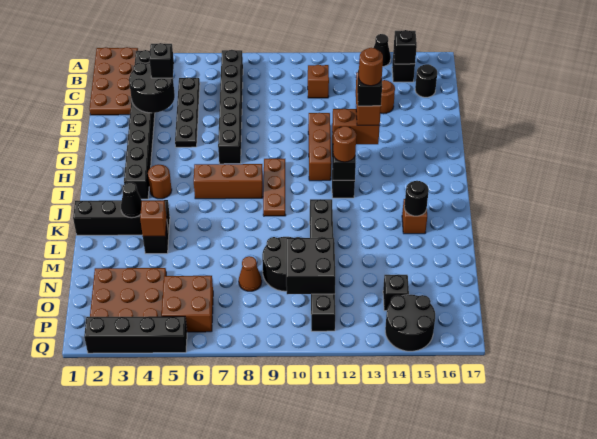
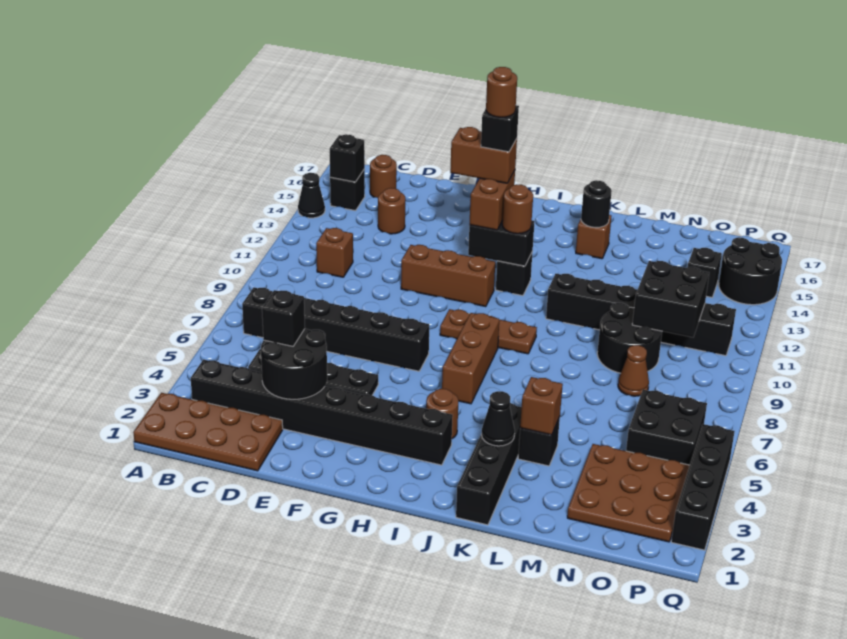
black round brick C16 level 1 -> brown round brick C16 level 1
brown brick O5:P6 level 1 -> black brick O5:P6 level 1

